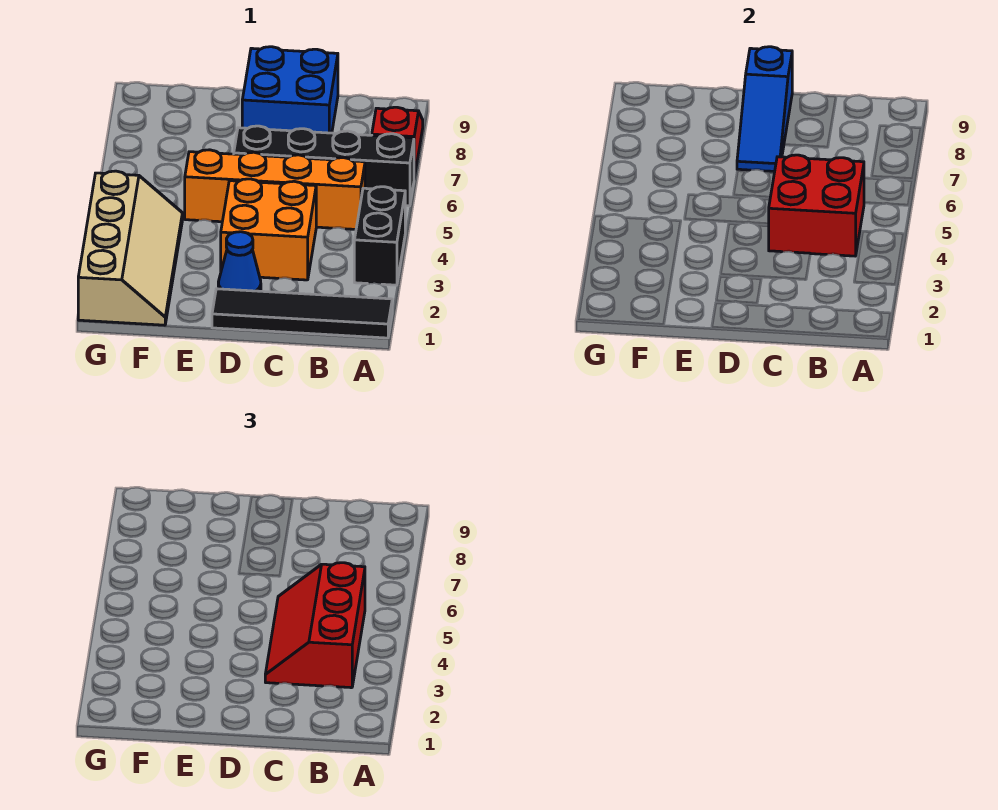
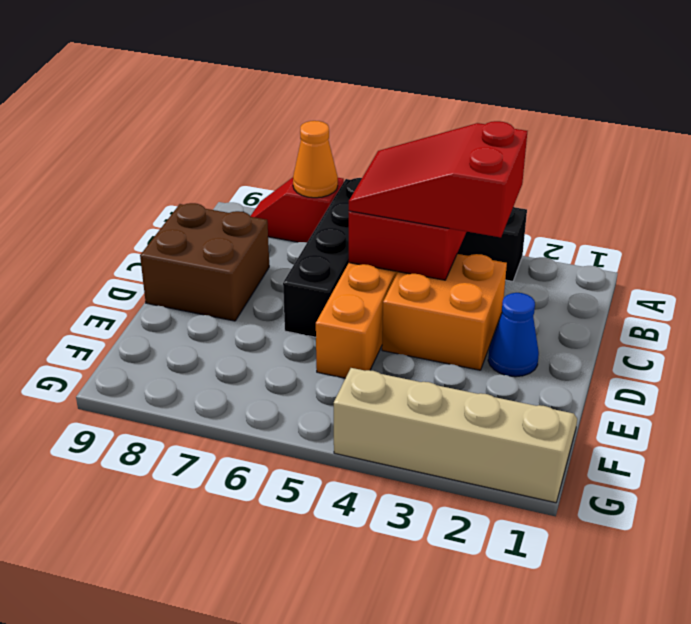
black tile A1:D1 level 1 -> none
none -> orange cone A7 level 2
red slope B3:C5 level 3 top B -> red slope B3:C5 level 3 top 3
blue brick C8:D9 level 1 -> brown brick C8:D9 level 1
blue slope D7:D9 level 2 top 9 -> none

